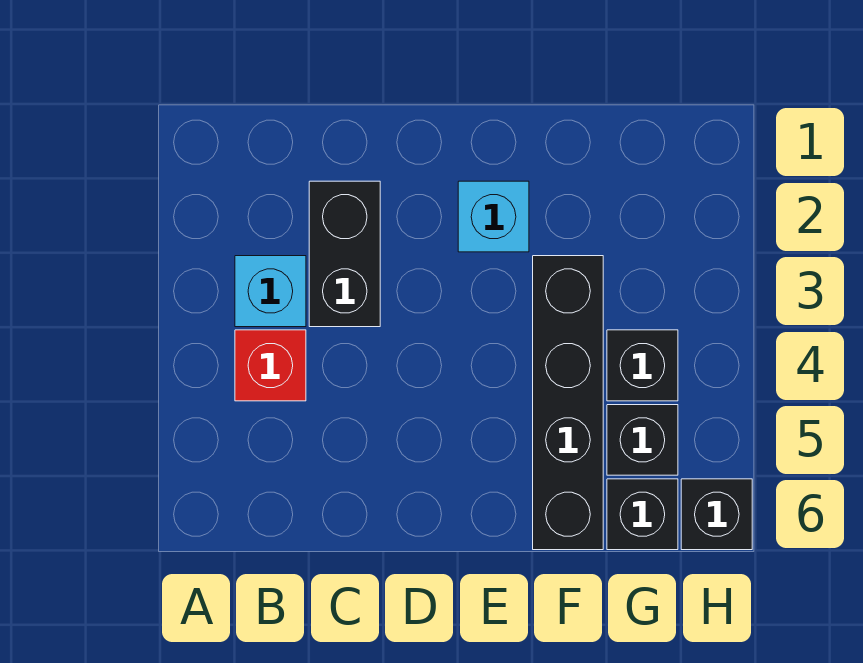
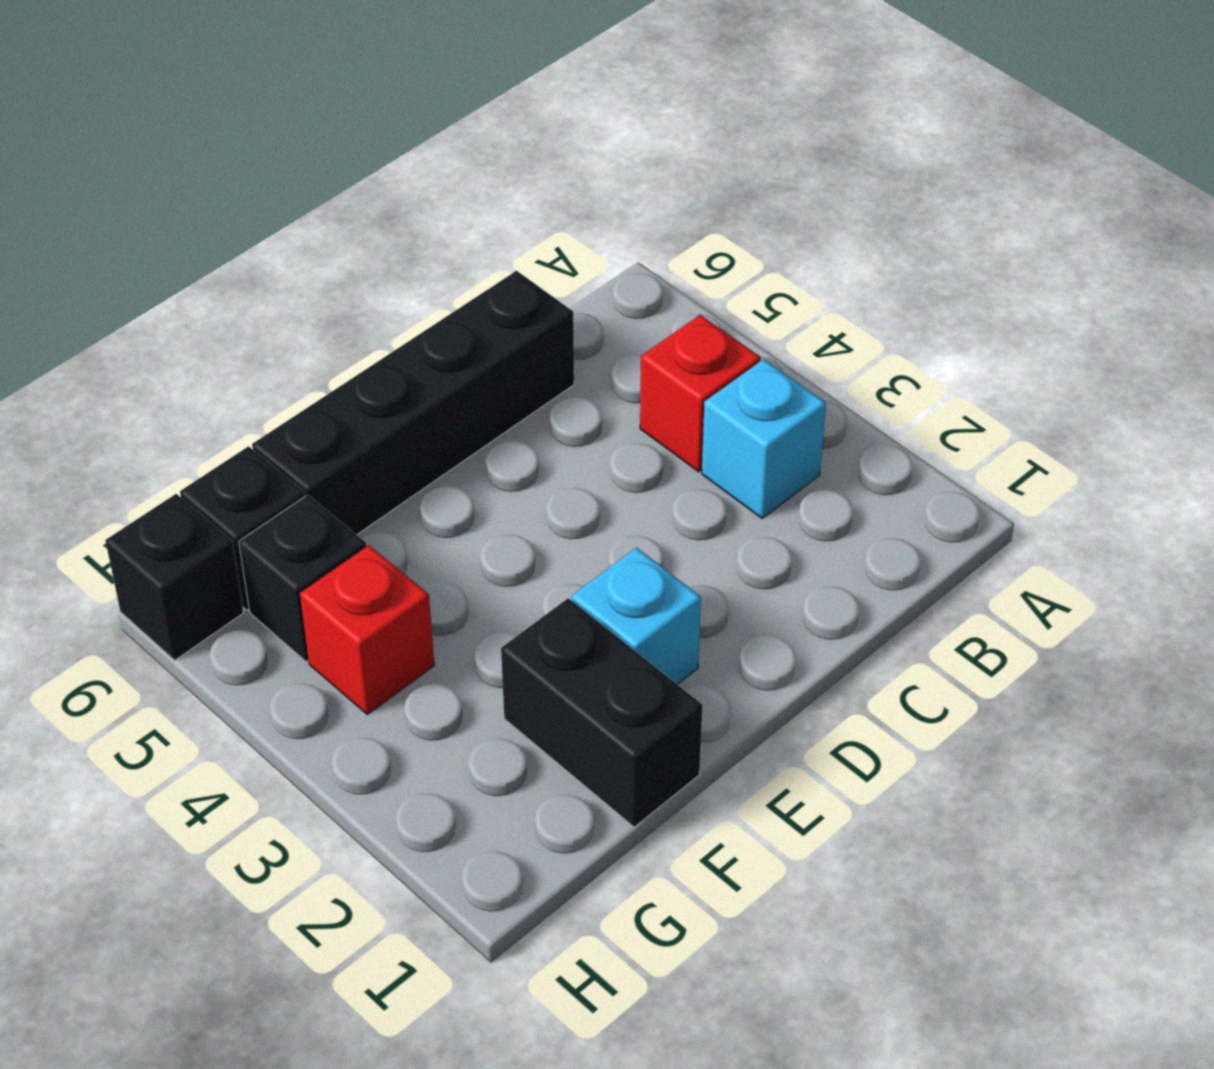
black brick C2:C3 level 1 -> black brick F1:F2 level 1
black brick F3:F6 level 1 -> black brick C6:F6 level 1
black brick G4 level 1 -> red brick G4 level 1

